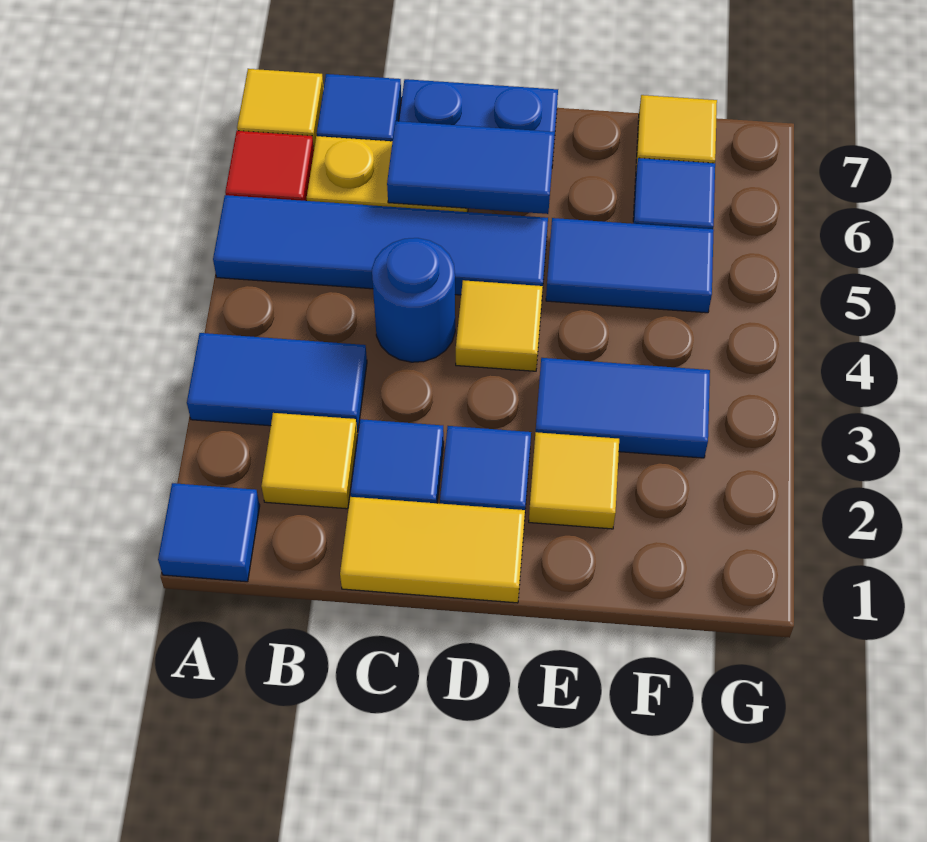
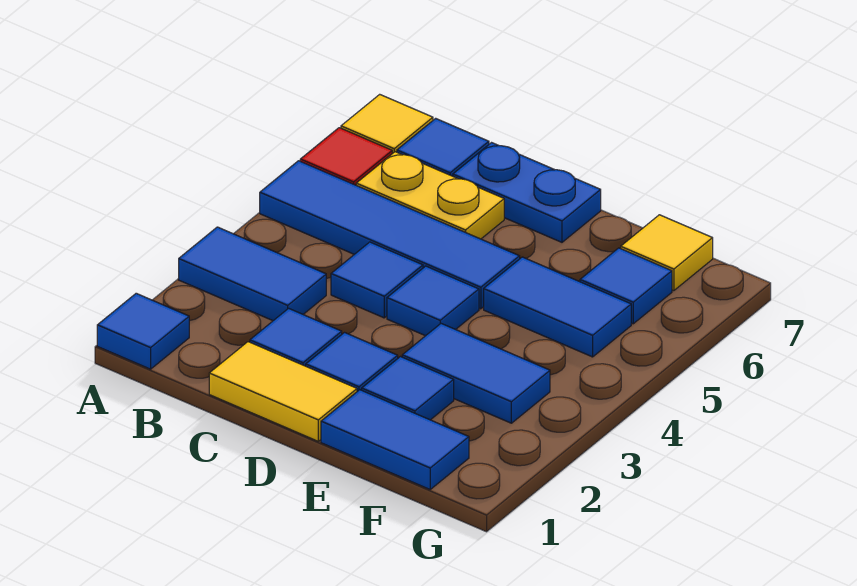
yellow tile B2 level 1 -> none
blue round brick C4 level 1 -> blue tile C4 level 1
blue tile C6:D6 level 2 -> blue tile E1:F1 level 1
yellow tile D4 level 1 -> blue tile D4 level 1
yellow tile E2 level 1 -> blue tile E2 level 1

